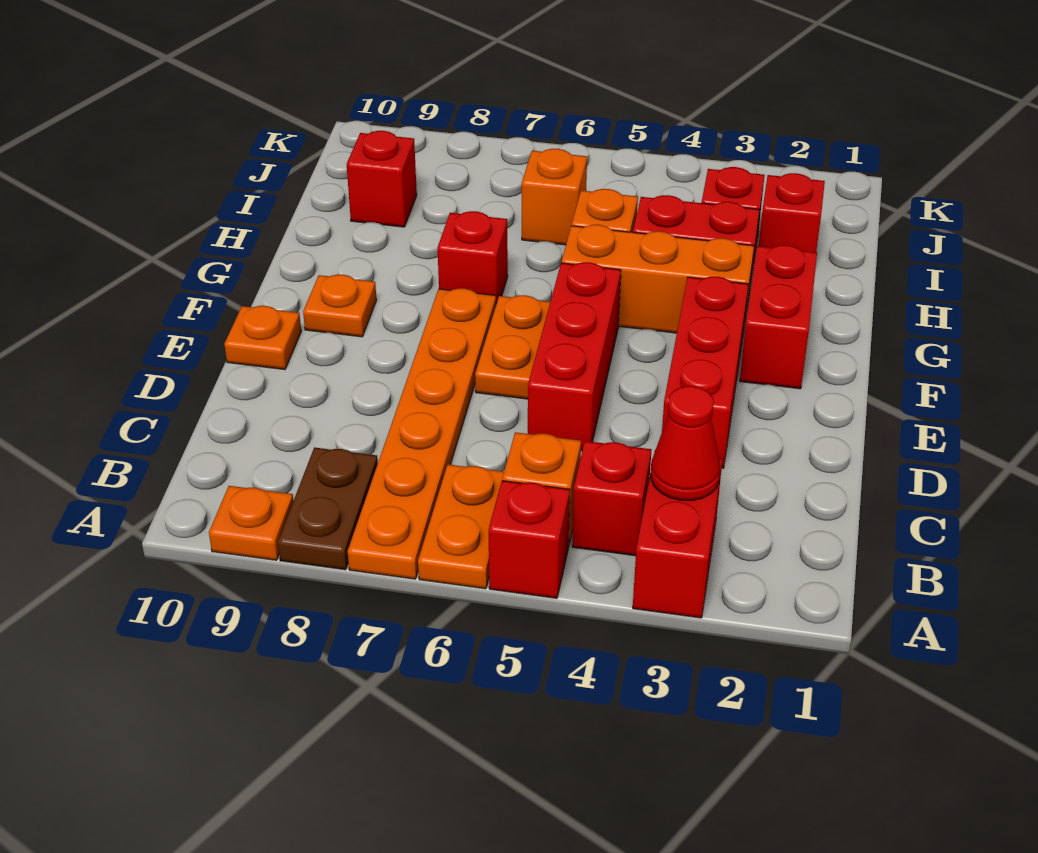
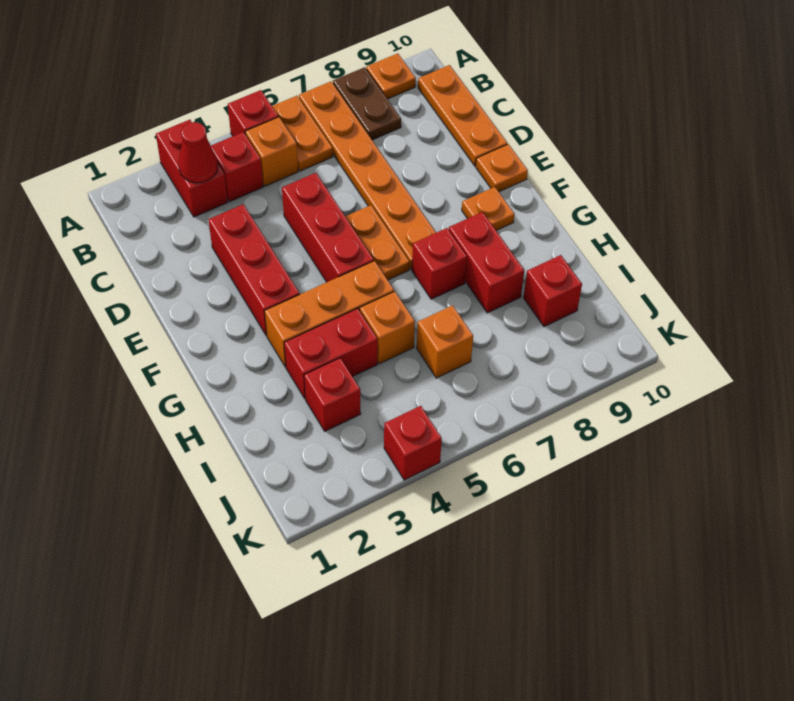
none -> orange plate B10:D10 level 1
red brick F2:G2 level 1 -> red brick G8:H8 level 1
red brick I2 level 1 -> red brick K4 level 1

